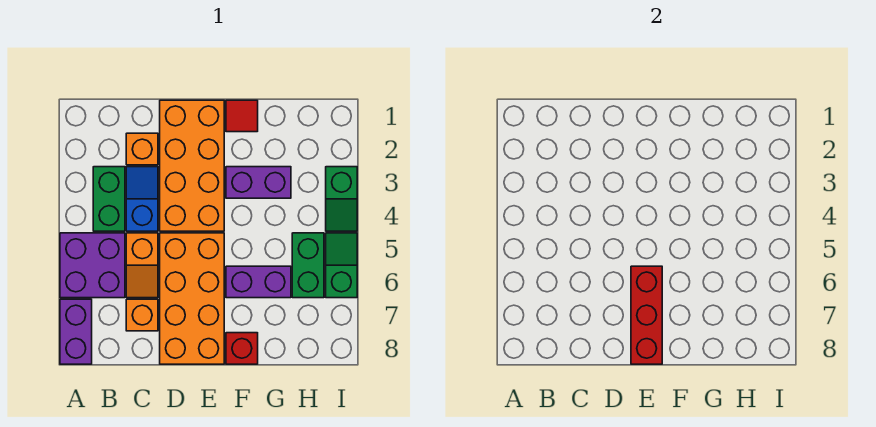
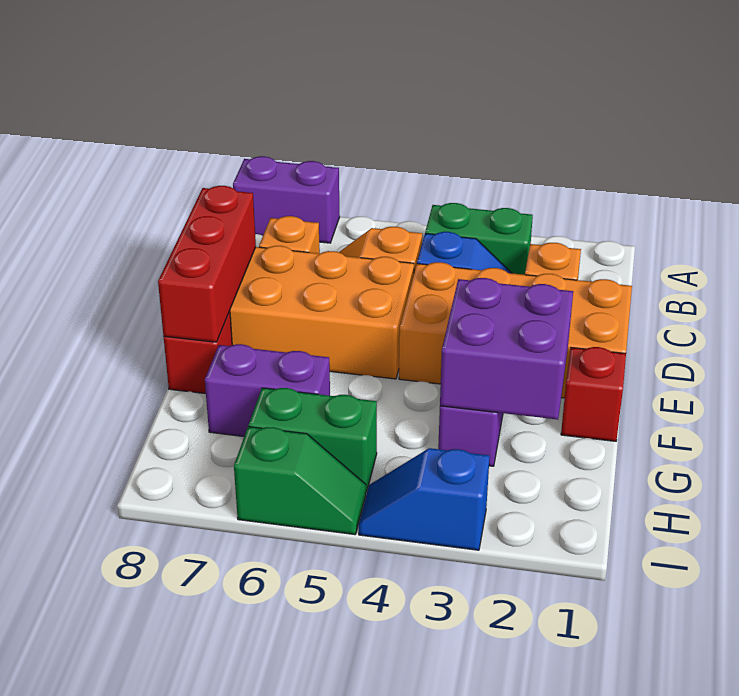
purple brick A5:B6 level 1 -> purple brick F2:G3 level 2
red brick E6:E8 level 2 -> red brick D8:F8 level 2
red tile F1 level 1 -> red brick F1 level 1
purple brick F6:G6 level 1 -> purple brick G6:G7 level 1
green slope I3:I4 level 1 top 3 -> blue slope I3:I4 level 1 top 3

